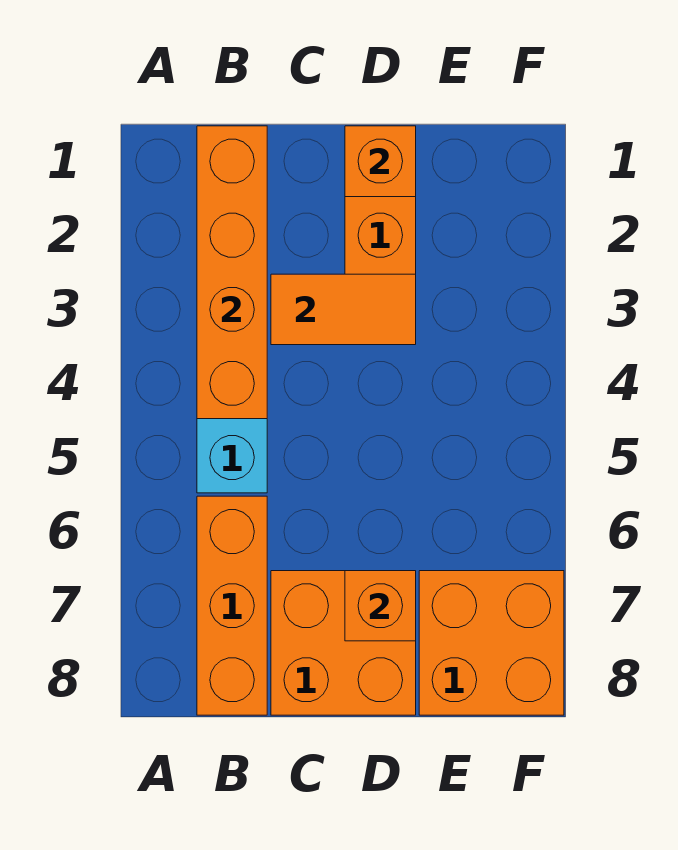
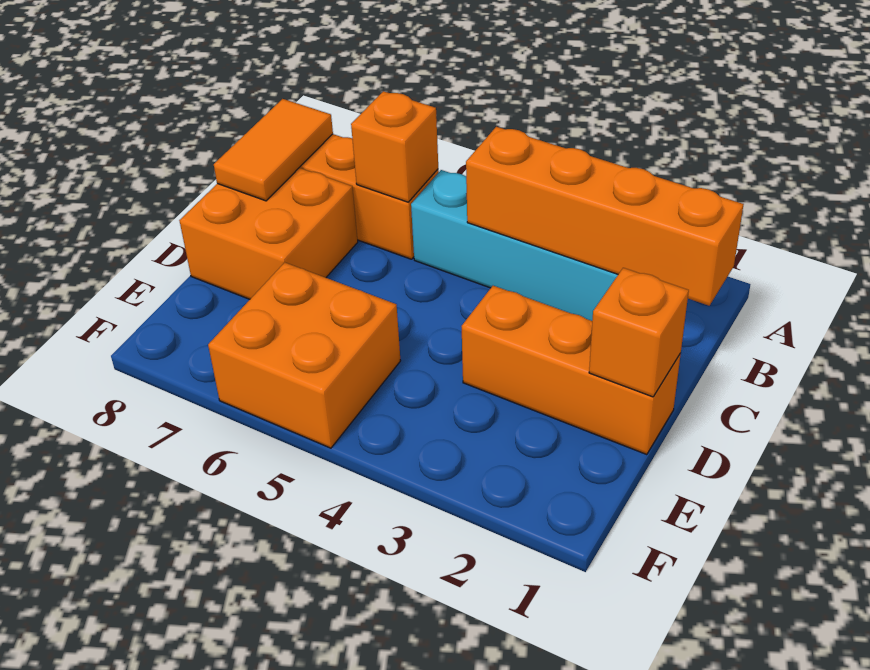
orange tile C3:D3 level 2 -> orange tile B8:C8 level 2
orange brick D7 level 2 -> orange brick B6 level 2
orange brick E7:F8 level 1 -> orange brick E5:F6 level 1

